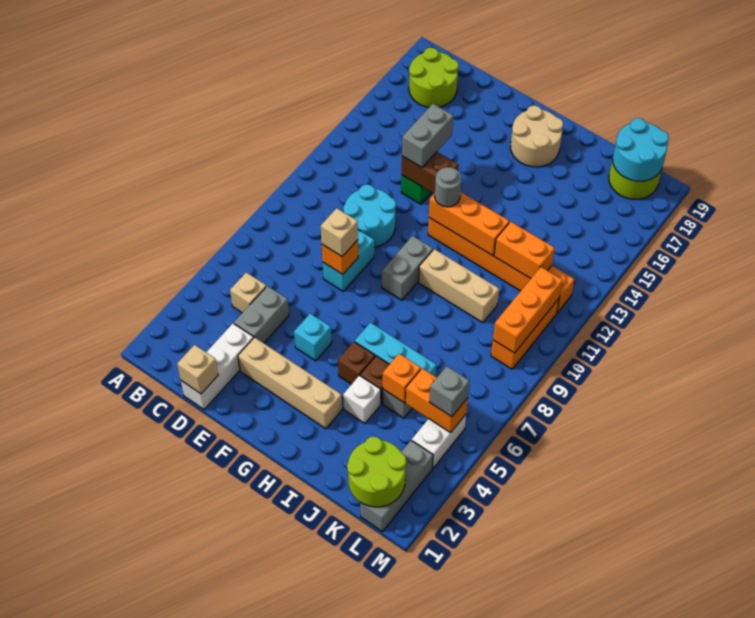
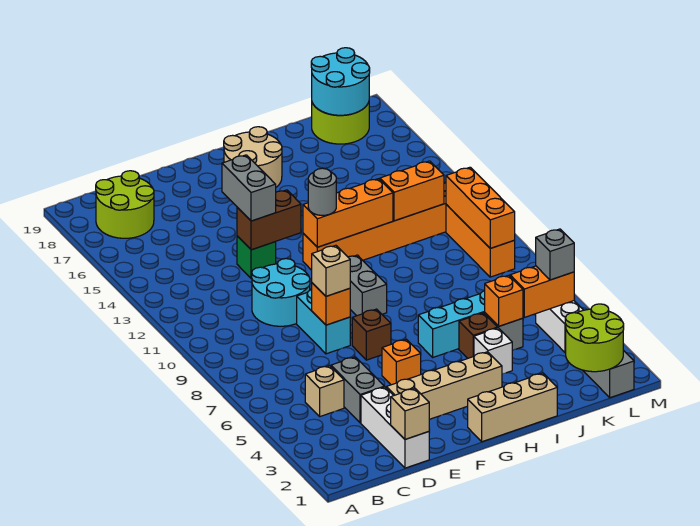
cyan brick F5 level 1 -> orange brick F5 level 1
brown brick H5 level 1 -> brown brick F7 level 1
tan brick H10:J10 level 1 -> tan brick G1:I1 level 1

